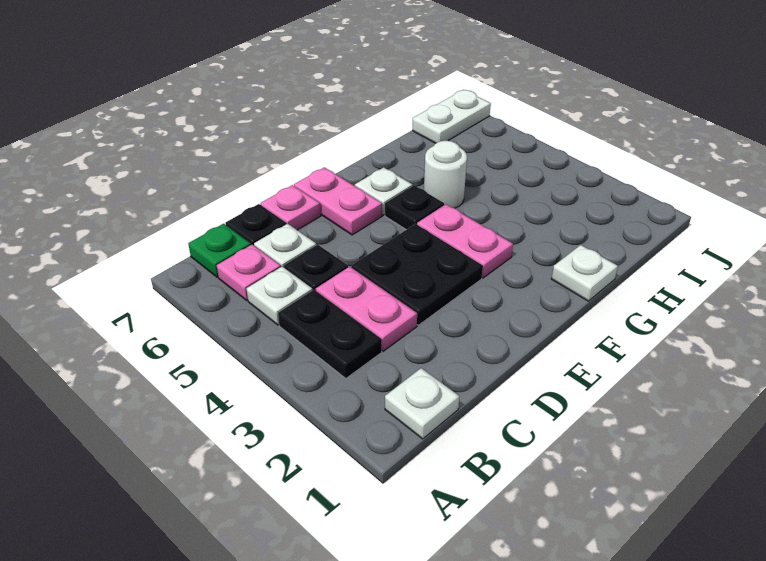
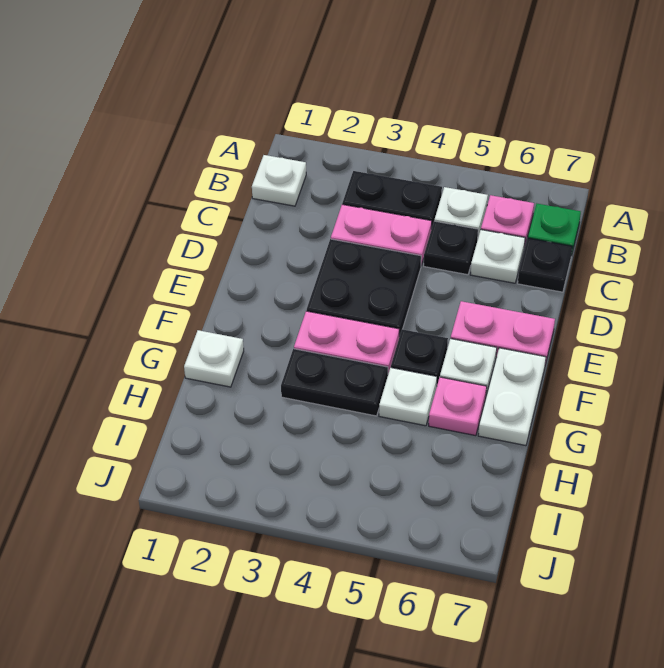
pink plate D7 level 1 -> pink plate G6 level 1
none -> black plate G3:G4 level 1
white round brick G5 level 1 -> white plate G5 level 1
white plate I7:J7 level 1 -> white plate F7:G7 level 1

